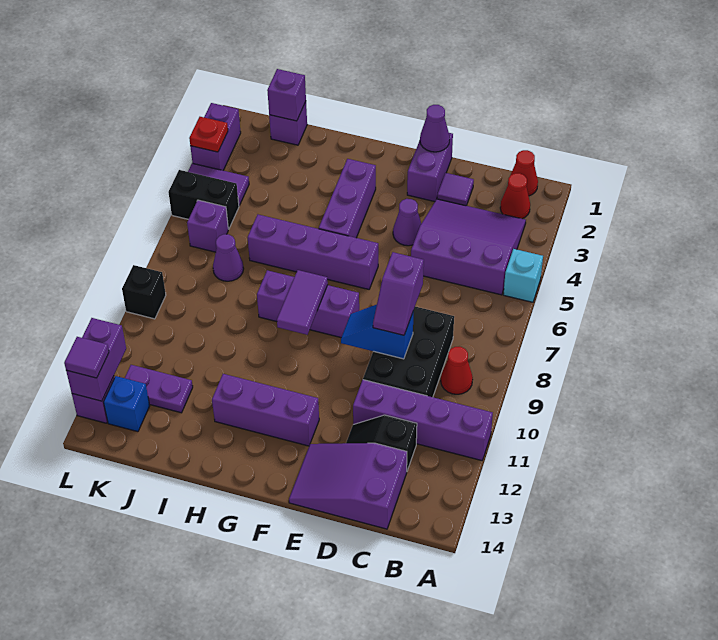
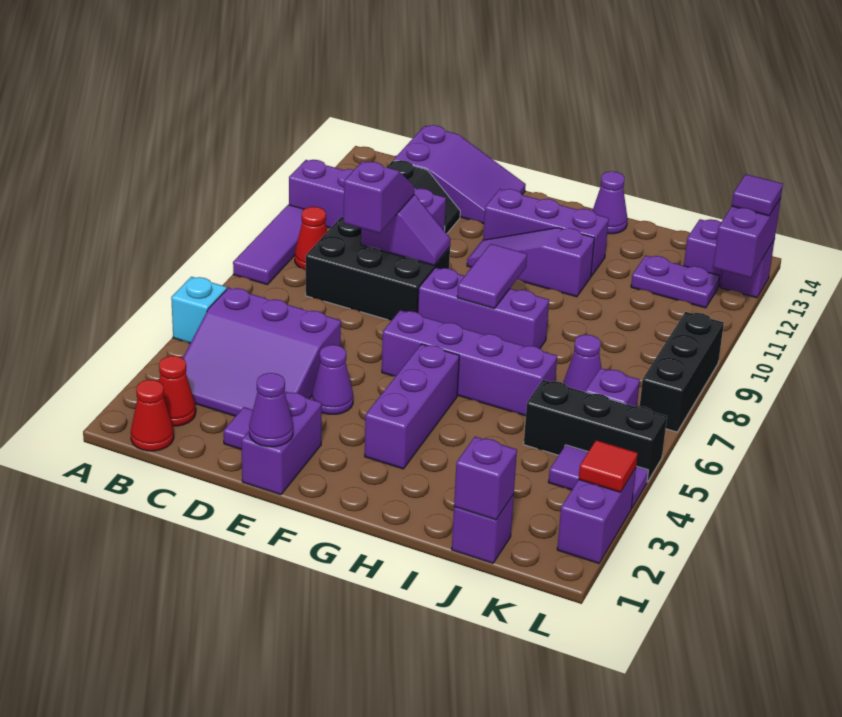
none -> purple tile A8:A10 level 1
black brick C8:D10 level 1 -> black brick C8:E9 level 1
blue slope D9:E9 level 2 top D -> purple slope D9:E9 level 2 top D
none -> purple slope F11:H11 level 1 top H
none -> purple cone H14 level 1
black brick K5:L5 level 1 -> black brick J5:L5 level 1
blue brick K13 level 1 -> purple brick K13 level 1
red plate L3 level 2 -> red tile L3 level 2
black brick L9 level 1 -> black brick L7:L9 level 1

